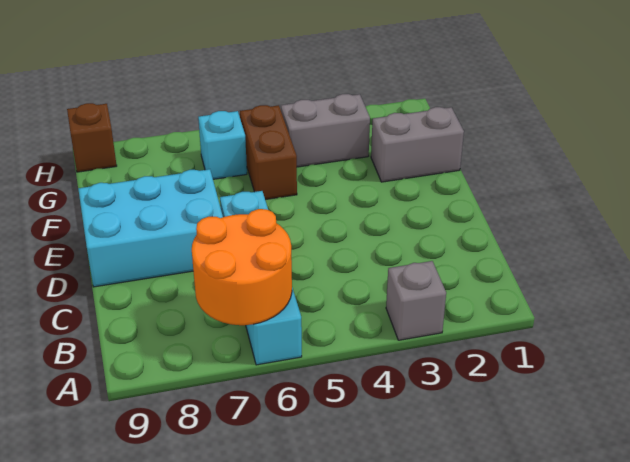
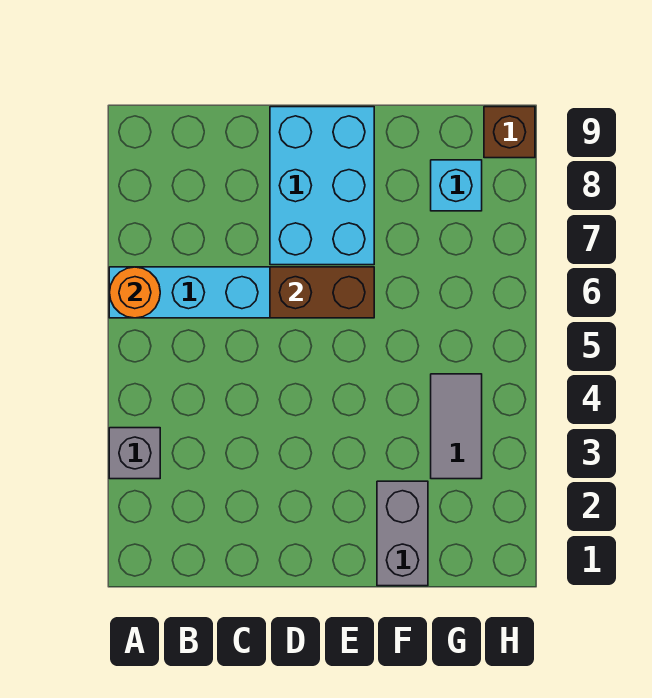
orange round brick A6:B7 level 2 -> orange round brick A6 level 2
brown brick F5:G5 level 1 -> brown brick D6:E6 level 2
grey brick G3:G4 level 1 -> grey tile G3:G4 level 1
cyan brick G6 level 1 -> cyan brick G8 level 1

